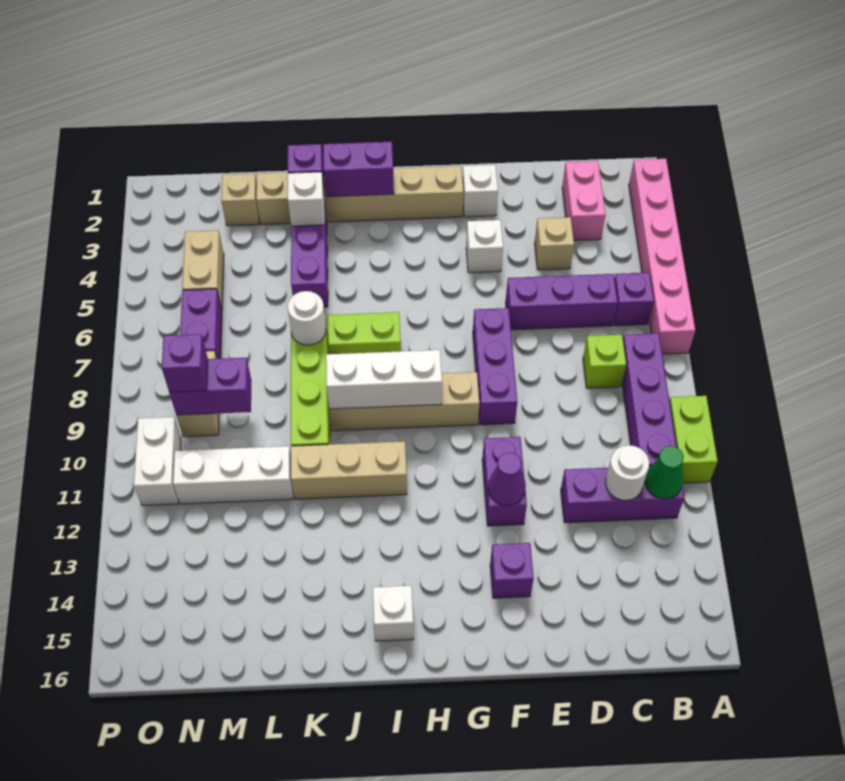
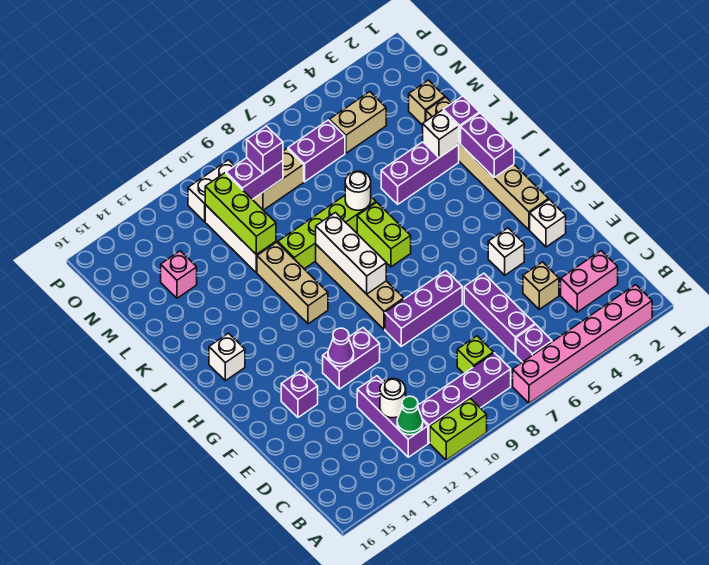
none -> lime brick L11:N11 level 2
purple brick M9:N9 level 2 -> purple brick N9:N10 level 2
none -> pink brick M14 level 1

